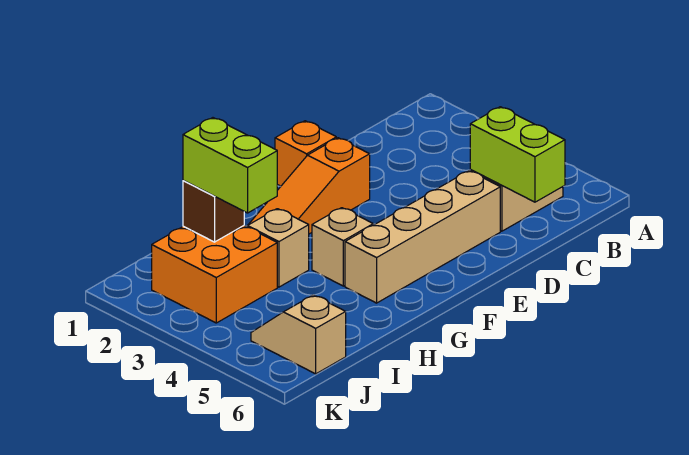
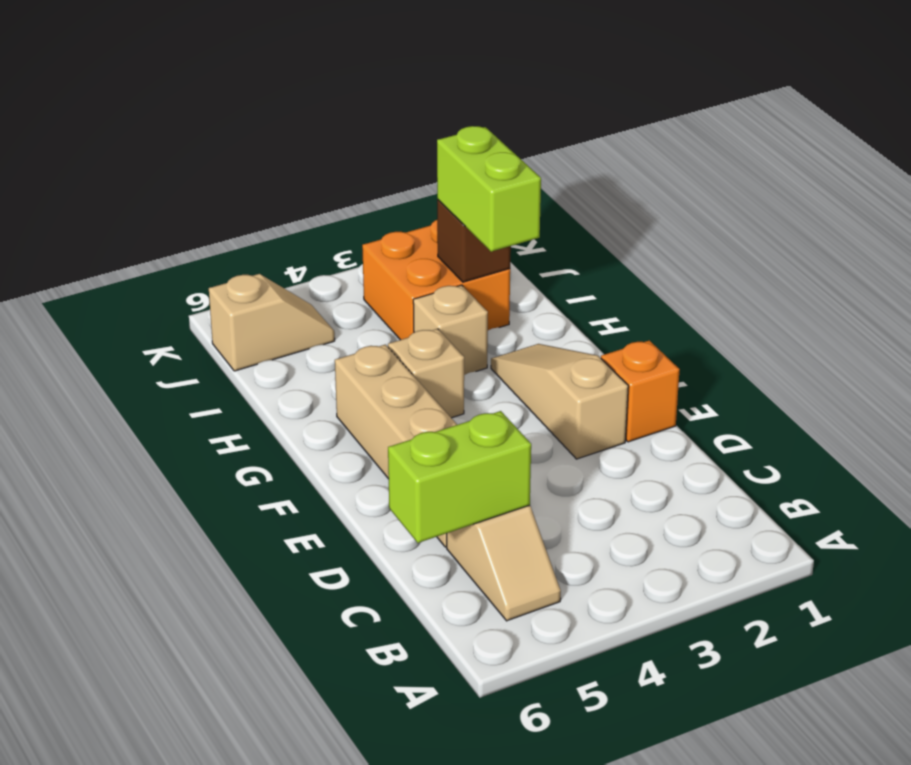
orange slope E2:G2 level 1 top E -> tan slope E2:G2 level 1 top E
lime brick I2:I3 level 3 -> lime brick H2:I2 level 3

